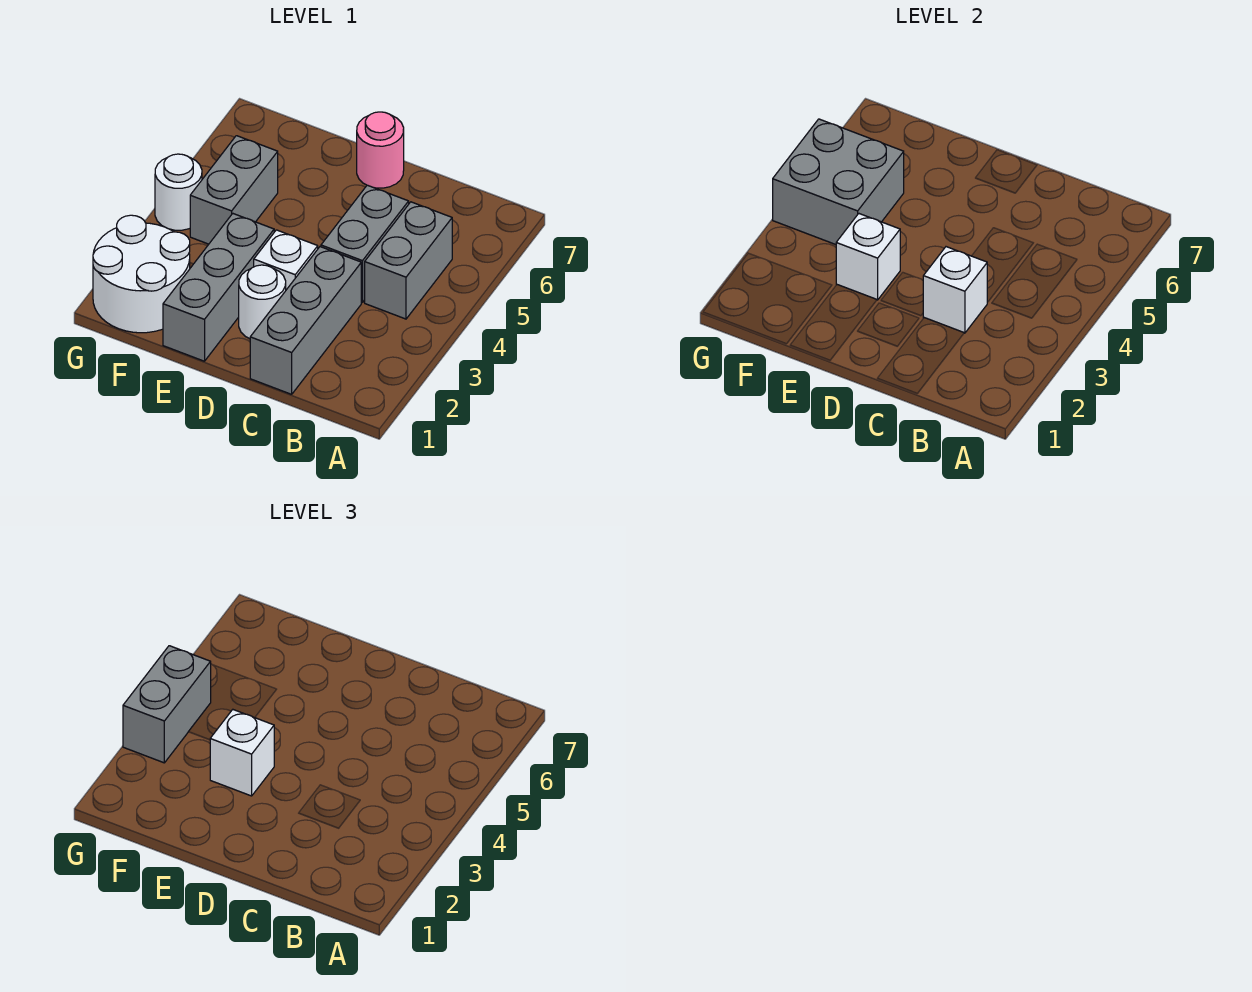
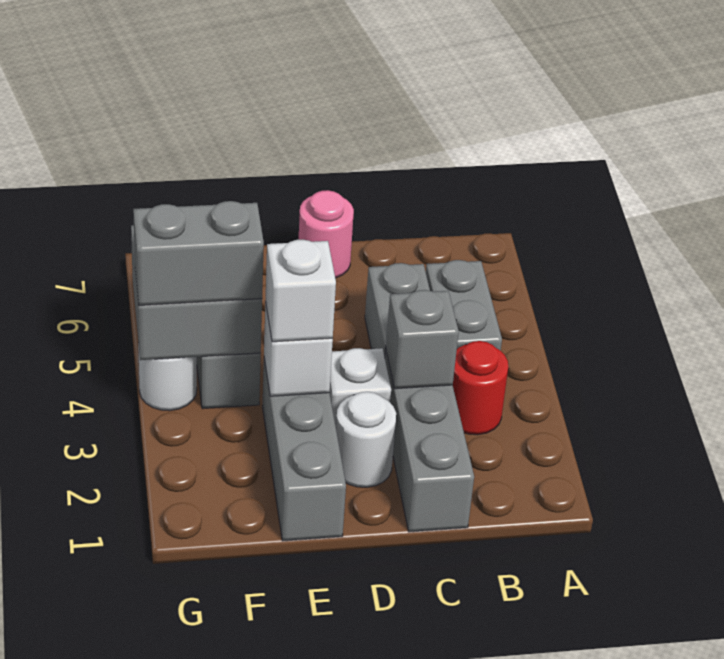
none -> red round brick B3 level 1
white brick C3 level 2 -> grey brick C3 level 2
white round brick F1:G2 level 1 -> none
grey brick G3:G4 level 3 -> grey brick F4:G4 level 3

